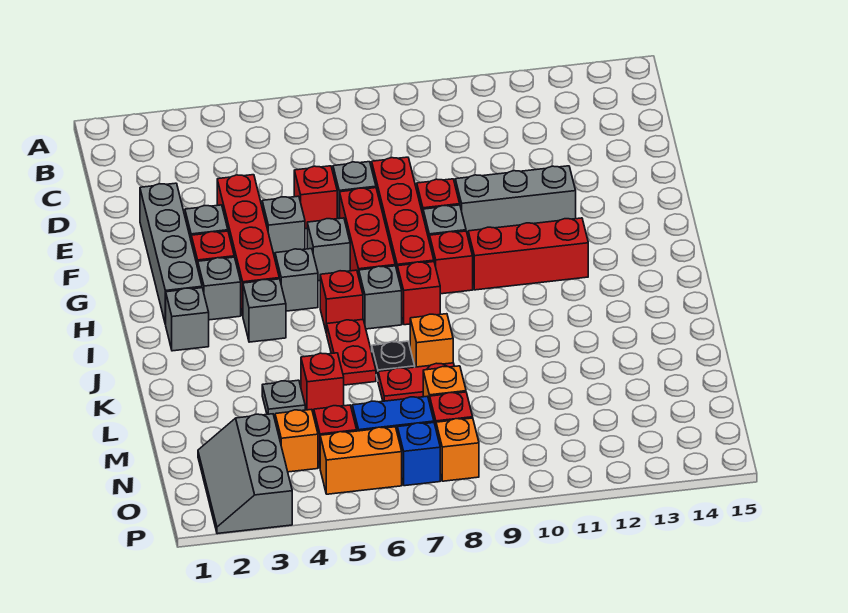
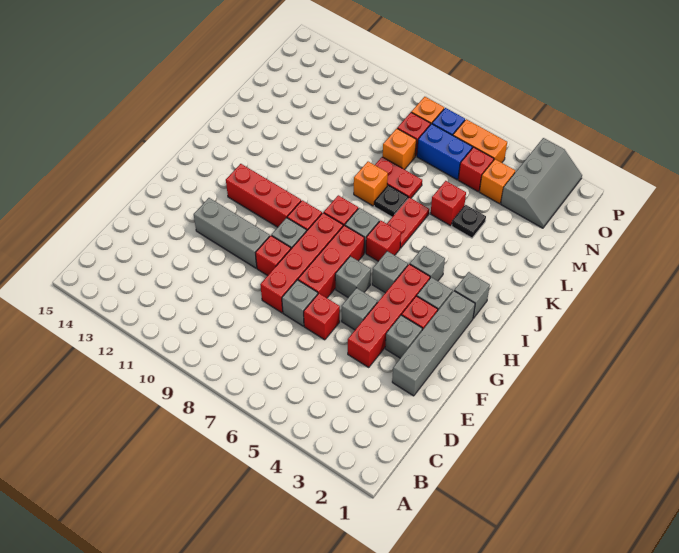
grey plate L4 level 1 -> black plate L4 level 1

